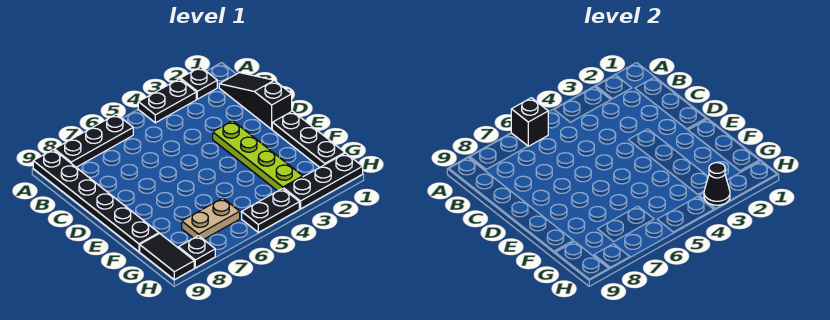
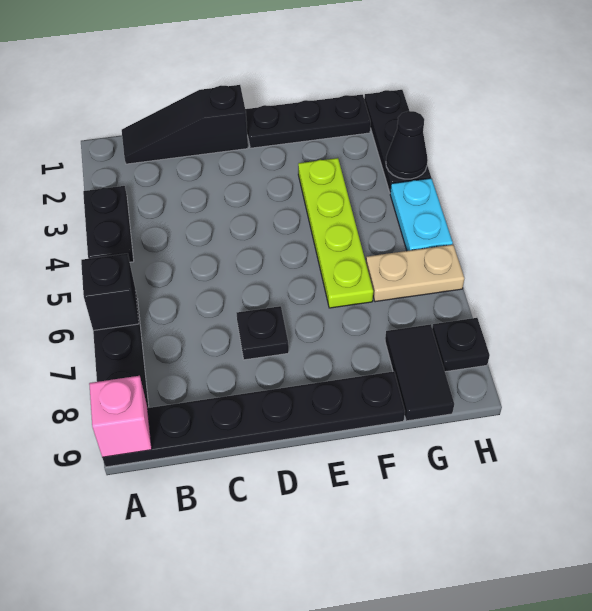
black plate A2 level 1 -> black plate D7 level 1
none -> pink brick A9 level 2
lime plate D3:G3 level 1 -> lime plate F3:F6 level 1
tan plate G6:G7 level 1 -> tan plate G6:H6 level 1
black tile G9:H9 level 1 -> black tile G8:G9 level 1
black plate H4:H5 level 1 -> cyan plate H4:H5 level 1

